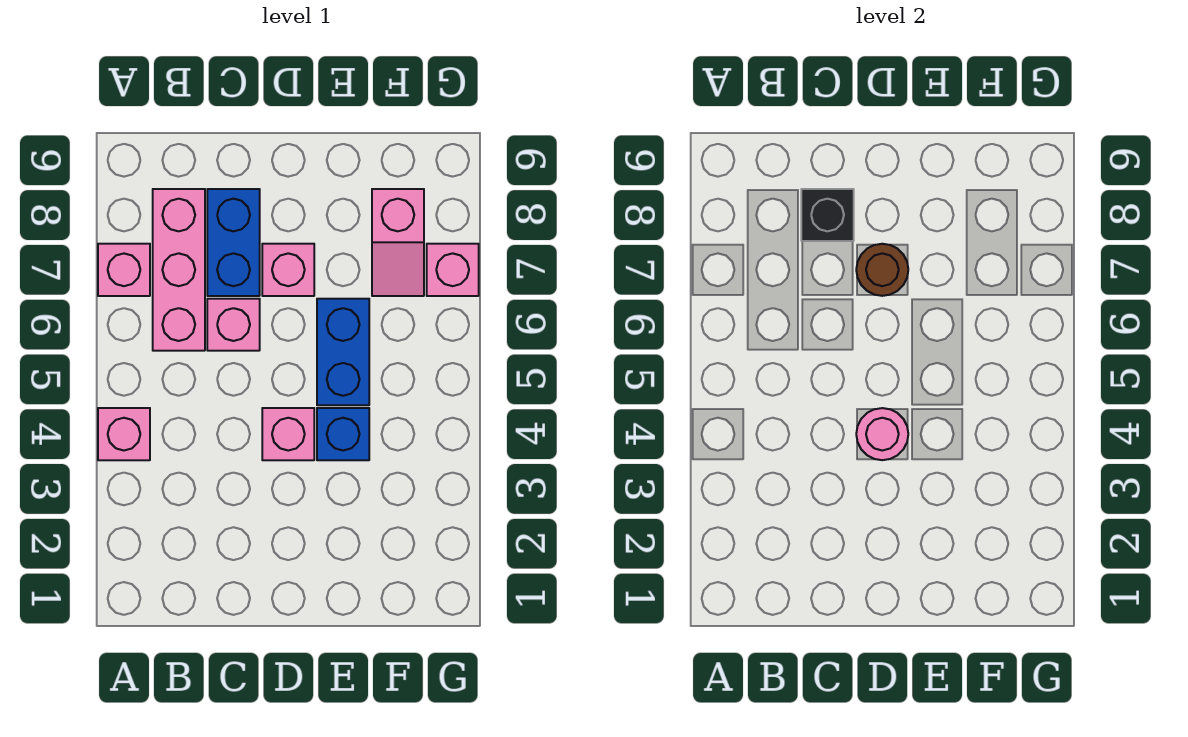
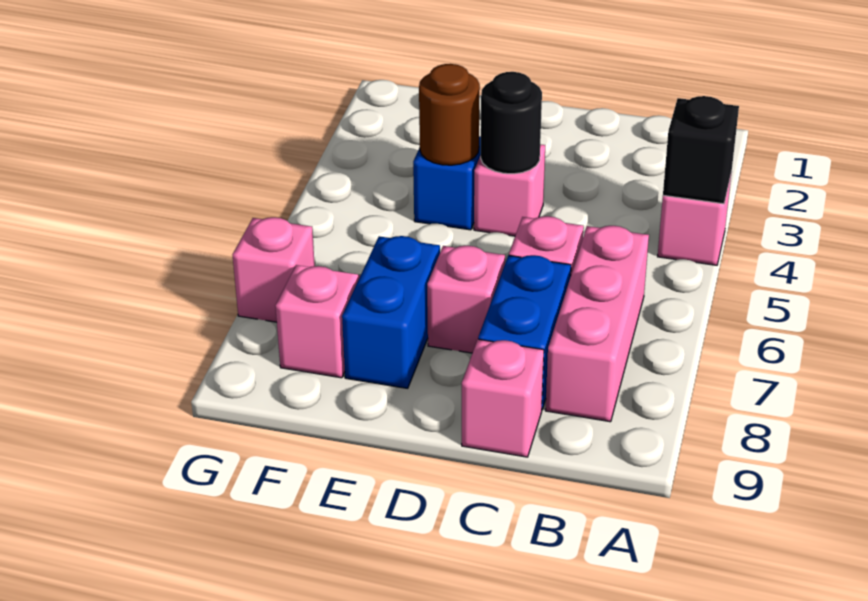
pink brick A7 level 1 -> pink brick C9 level 1
black brick C8 level 2 -> black brick A4 level 2
pink round brick D4 level 2 -> black round brick D4 level 2
brown round brick D7 level 2 -> brown round brick E4 level 2
blue brick E5:E6 level 1 -> blue brick E7:E8 level 1

